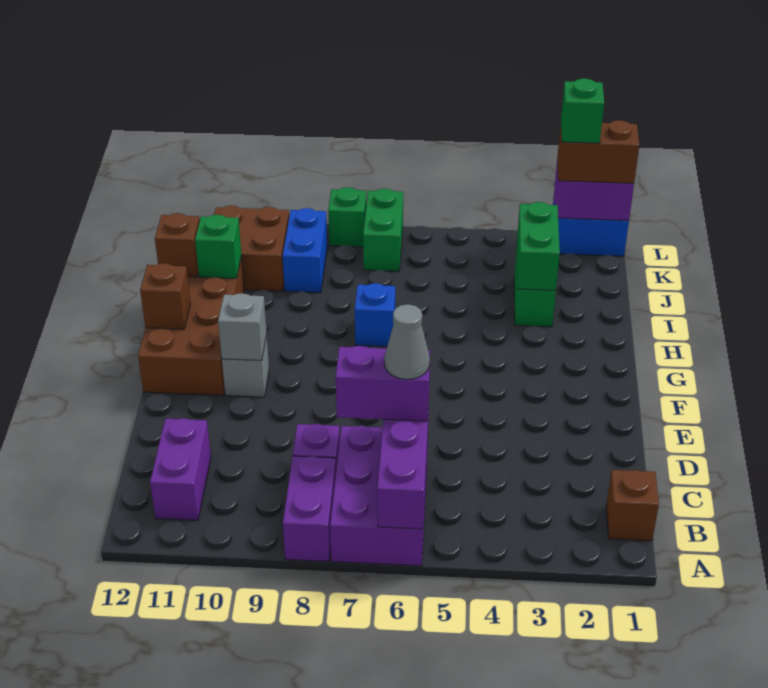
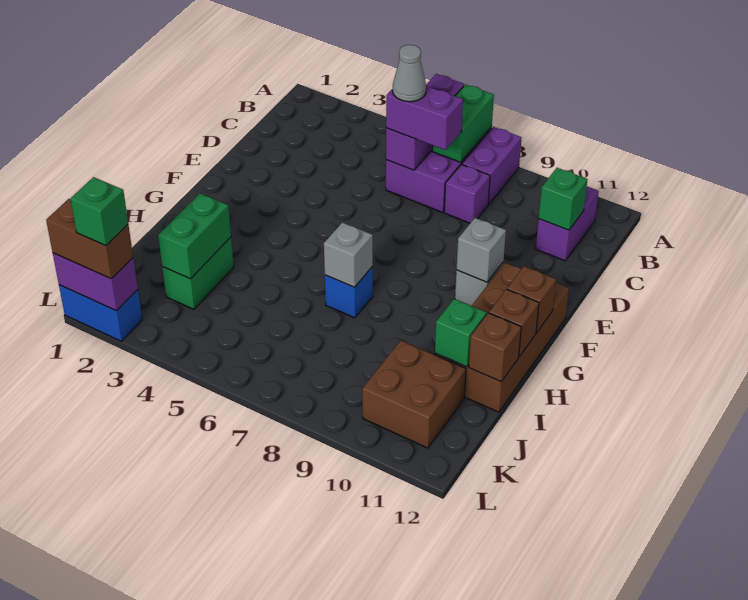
brown brick B1 level 1 -> brown brick H12 level 2
none -> grey brick H7 level 2
blue brick J9:K9 level 1 -> none
green brick K7:L7 level 1 -> green brick A7:B7 level 2
green brick L8 level 1 -> green brick C11 level 2

